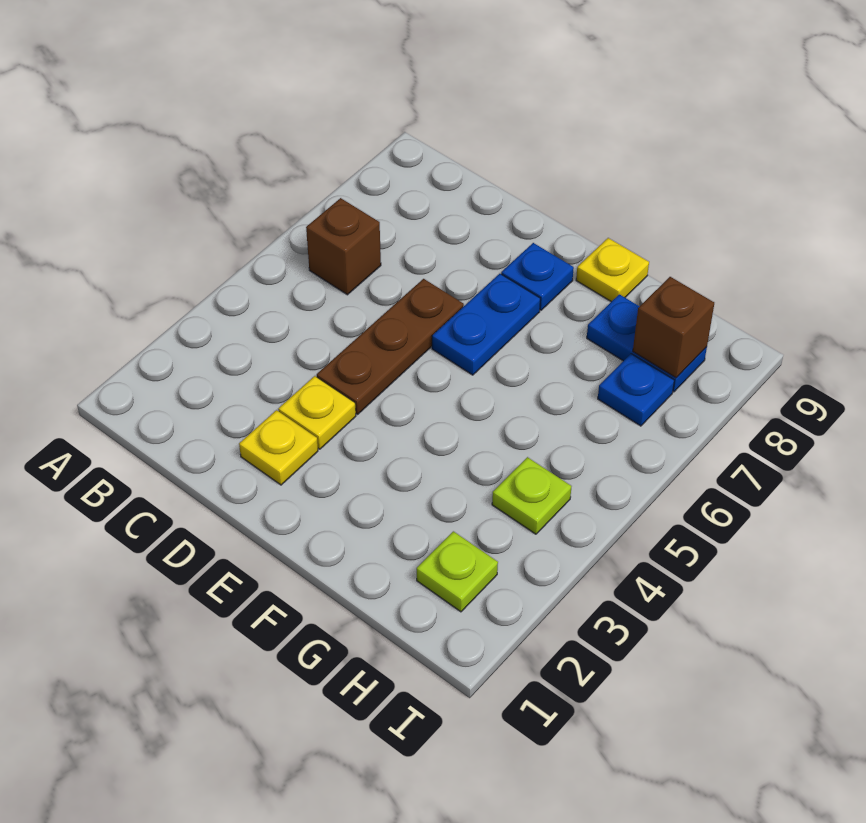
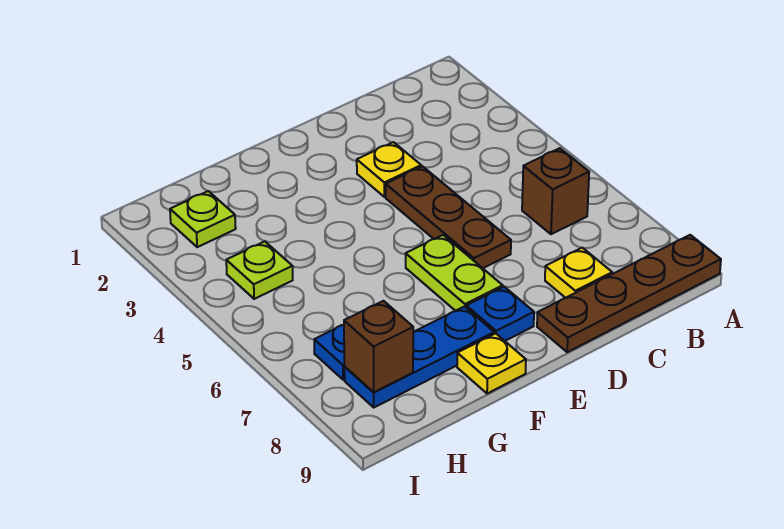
none -> brown plate A9:D9 level 1
yellow plate D2 level 1 -> yellow plate C8 level 1
blue plate E6:E7 level 1 -> lime plate E6:E7 level 1
blue plate G8:H8 level 1 -> blue plate F8:H8 level 1

